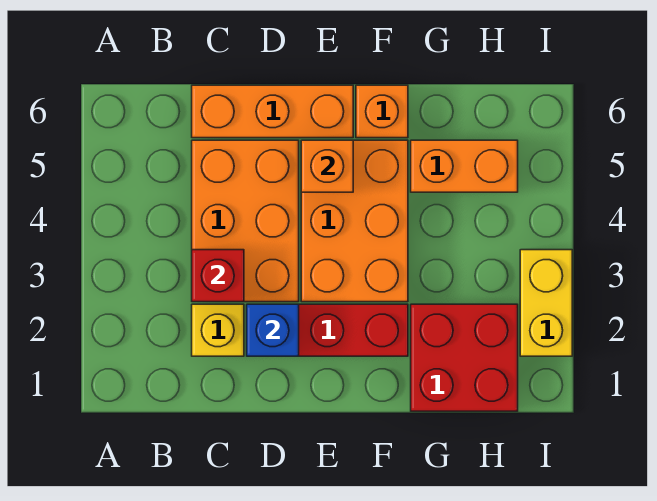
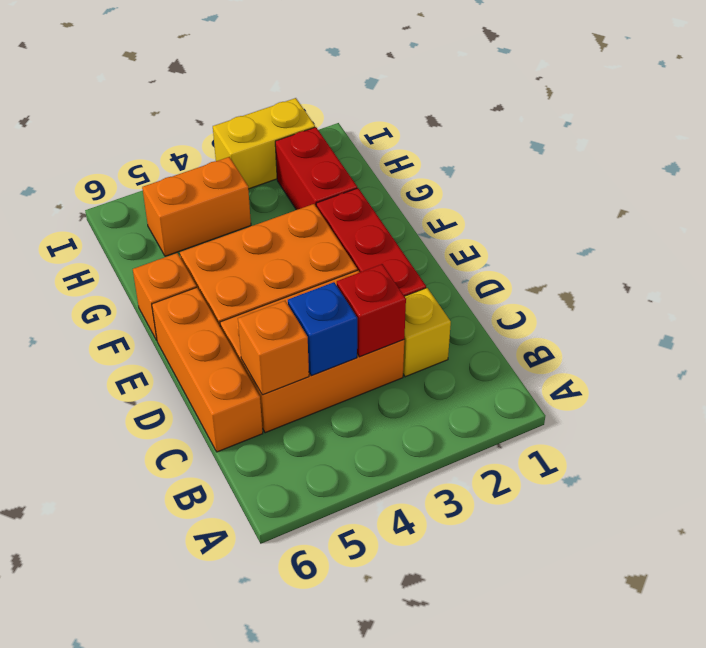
blue brick D2 level 2 -> blue brick C4 level 2
orange brick E5 level 2 -> orange brick C5 level 2
red brick G1:H2 level 1 -> red brick G2:H2 level 1
orange brick G5:H5 level 1 -> orange brick H4:H5 level 1

